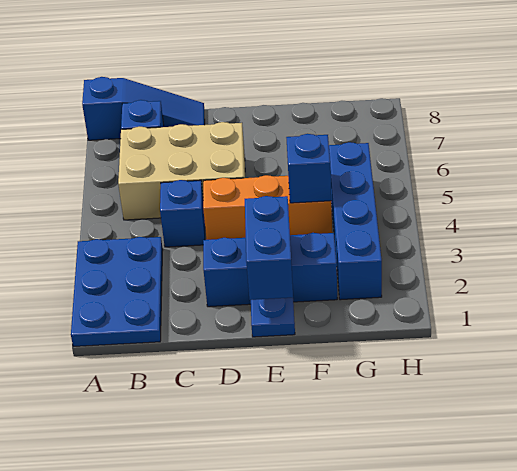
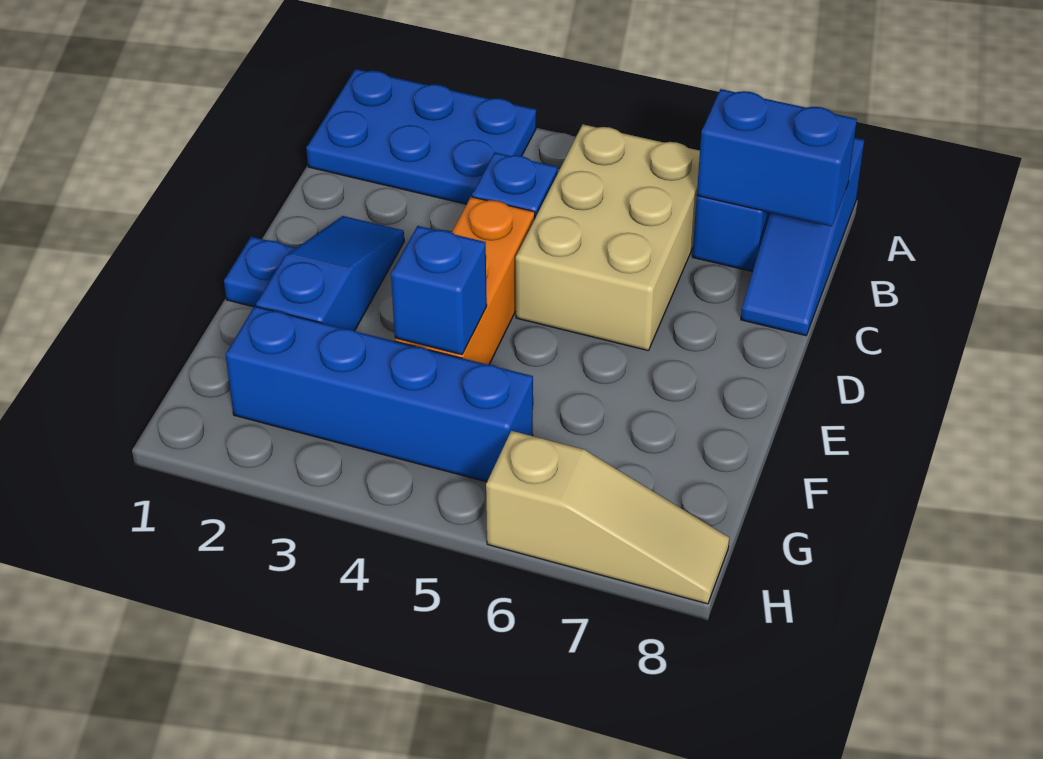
blue brick D2:F2 level 1 -> blue slope D2:F2 level 1 top F
blue brick E1:E2 level 2 -> blue brick B7:B8 level 2
none -> tan slope H6:H8 level 1 top 6

